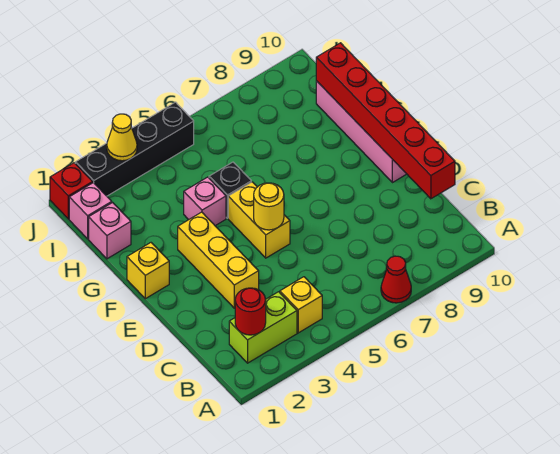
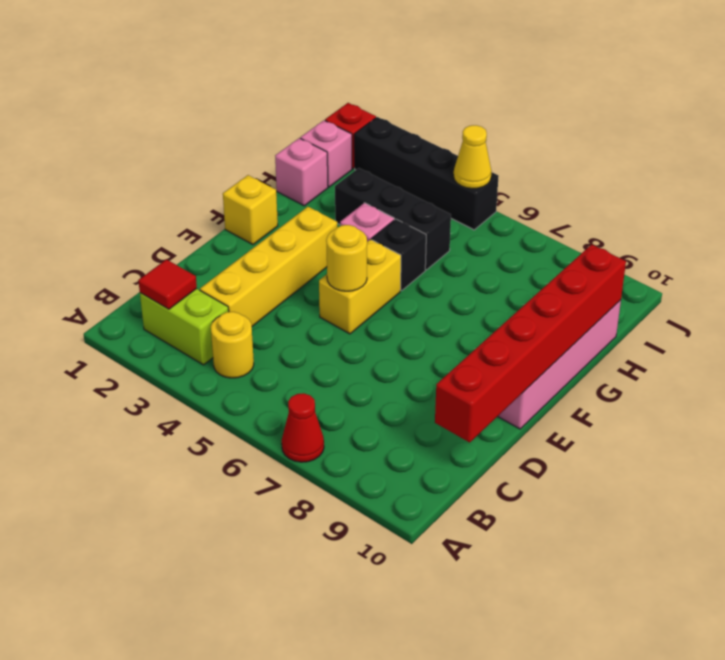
red round brick B2 level 2 -> red tile B2 level 2
yellow brick B4 level 1 -> yellow round brick B4 level 1
yellow brick D3:F3 level 1 -> yellow brick C3:F3 level 1
none -> black brick H3:H5 level 1
yellow cone J3 level 2 -> yellow cone J5 level 2

